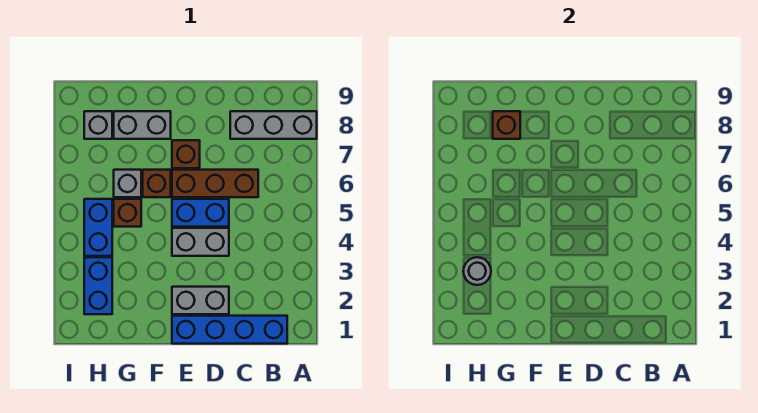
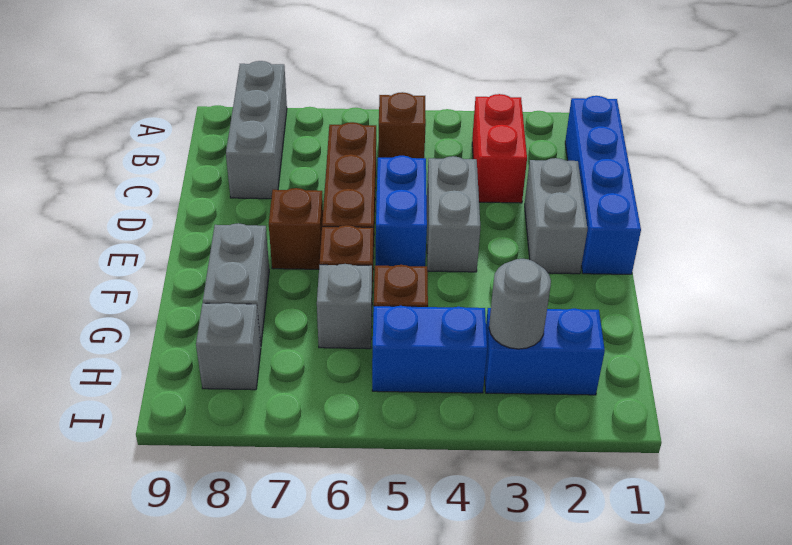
none -> red brick B3:C3 level 1
brown brick G8 level 2 -> brown brick B5 level 1

